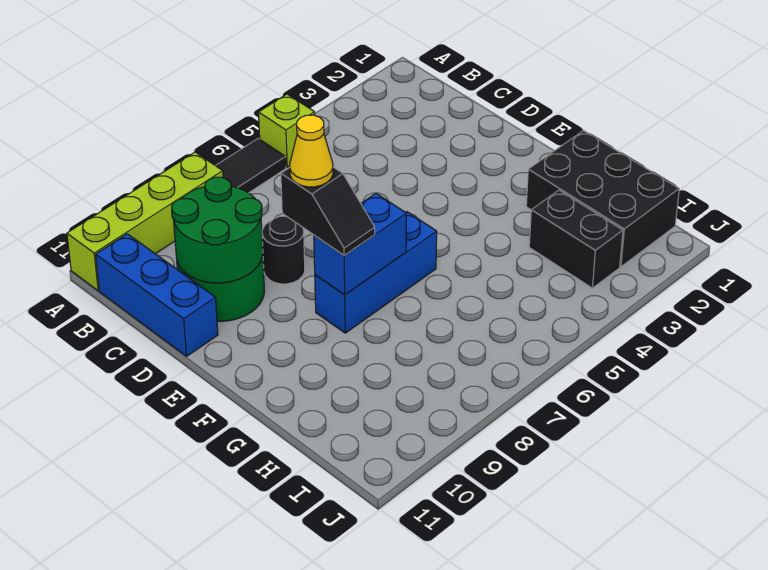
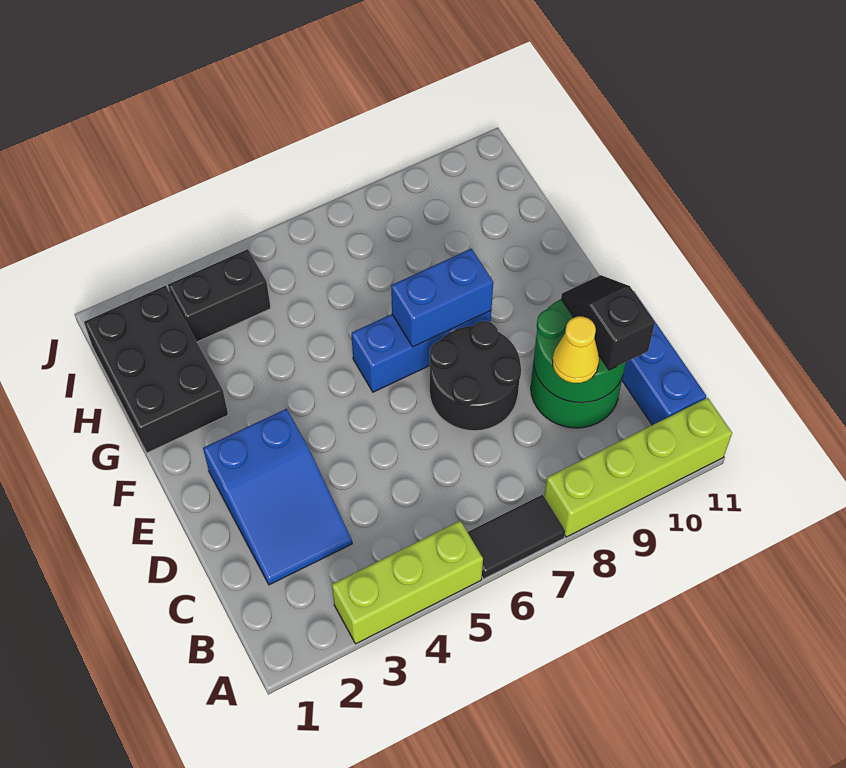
lime brick A5 level 1 -> lime brick A3:A5 level 1
none -> blue slope C2:E3 level 1 top E
black round brick D8 level 1 -> black round brick D7:E8 level 1
black slope E8:F8 level 3 top E -> black slope C10:D10 level 3 top C
yellow cone E8 level 4 -> yellow cone C9 level 3
black brick H3:I3 level 1 -> black brick I3:I4 level 1

